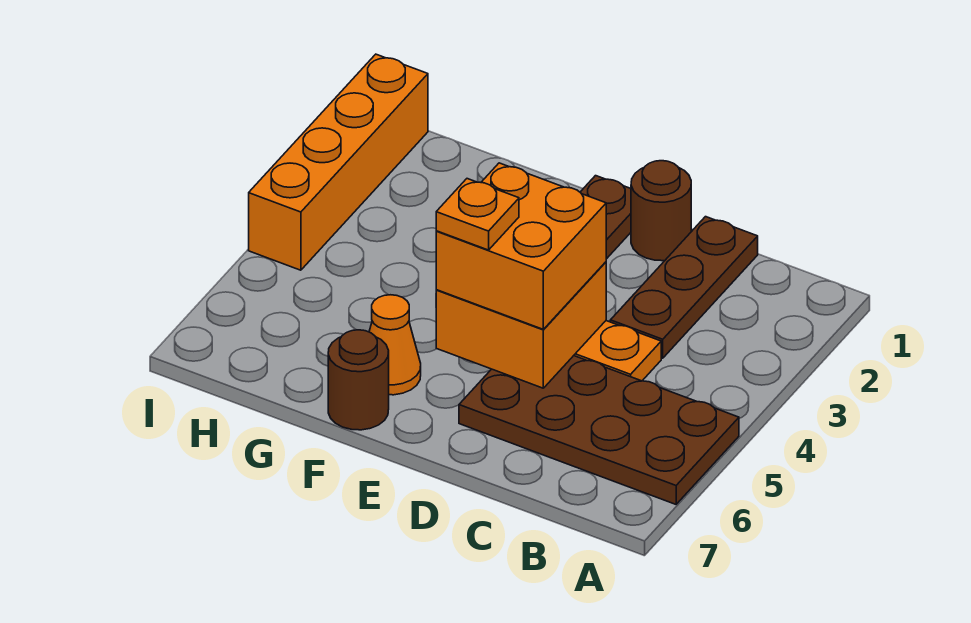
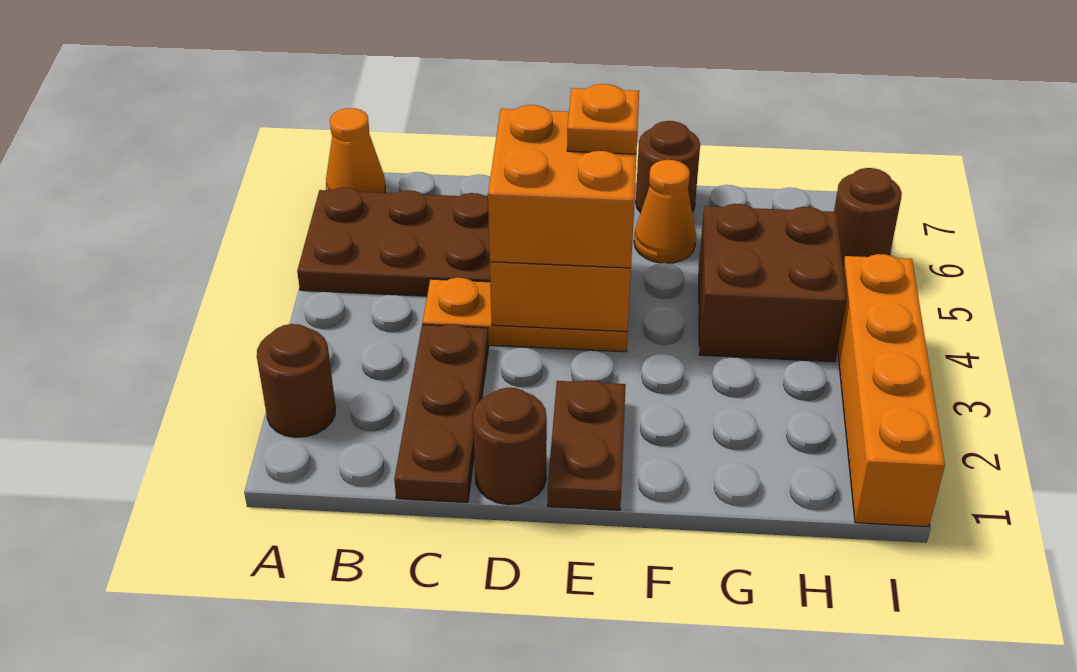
none -> brown round brick A2 level 1
none -> orange cone A7 level 1
none -> brown brick G4:H5 level 1
none -> brown round brick I6 level 1

